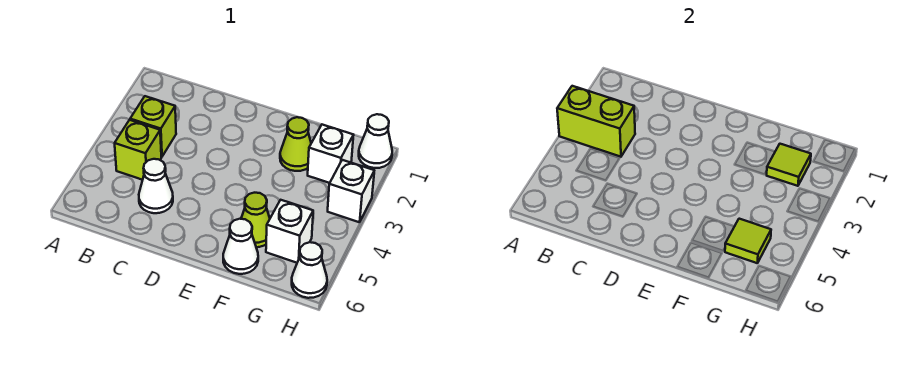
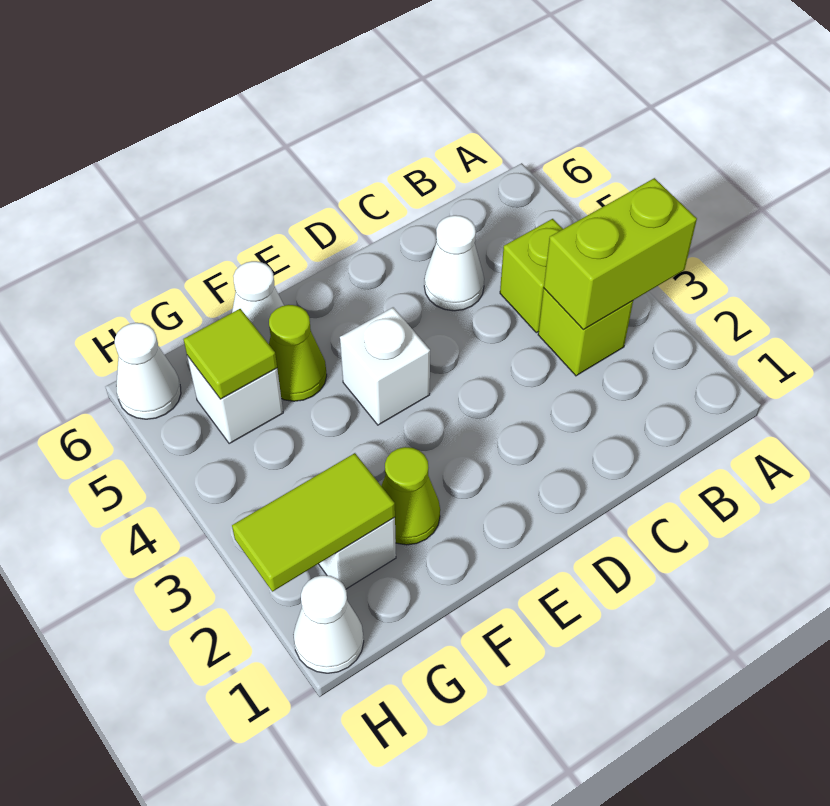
lime tile G2 level 2 -> lime tile G2:H2 level 2
white brick H3 level 1 -> white brick E4 level 1

